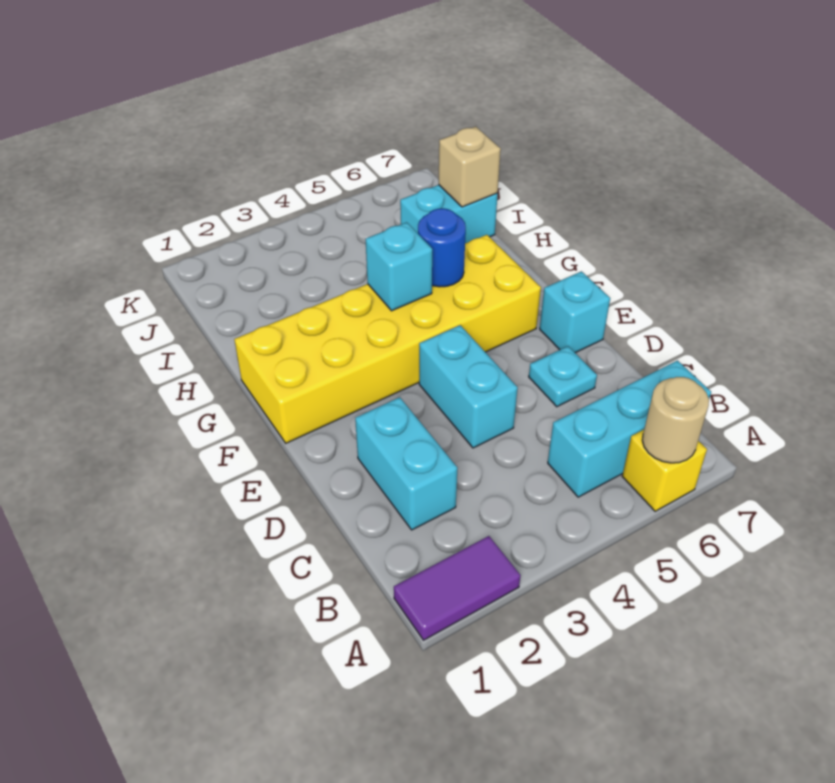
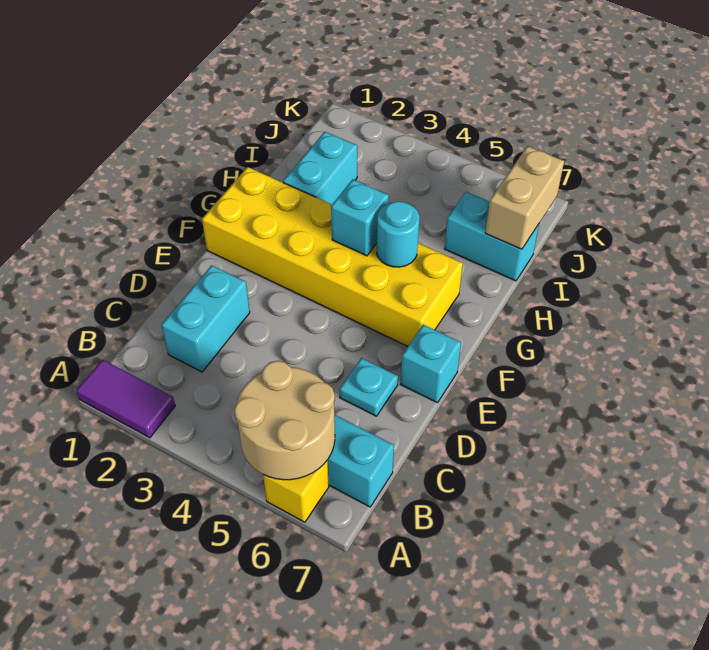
tan round brick A6 level 2 -> tan round brick A5:B6 level 2
cyan brick D4:E4 level 1 -> cyan brick H2:I2 level 1
blue round brick G5 level 2 -> cyan round brick G5 level 2
tan brick I7 level 2 -> tan brick I7:J7 level 2

